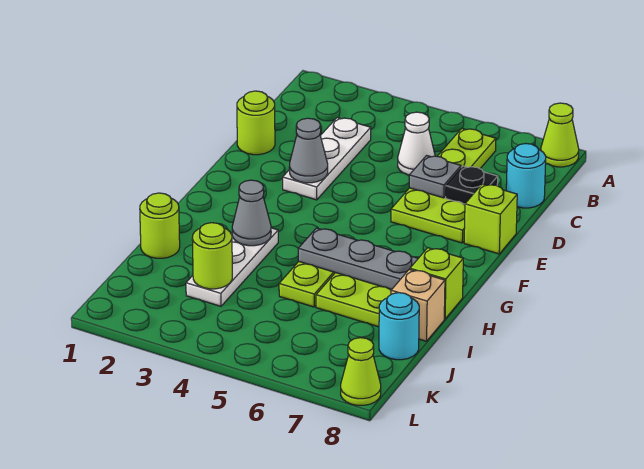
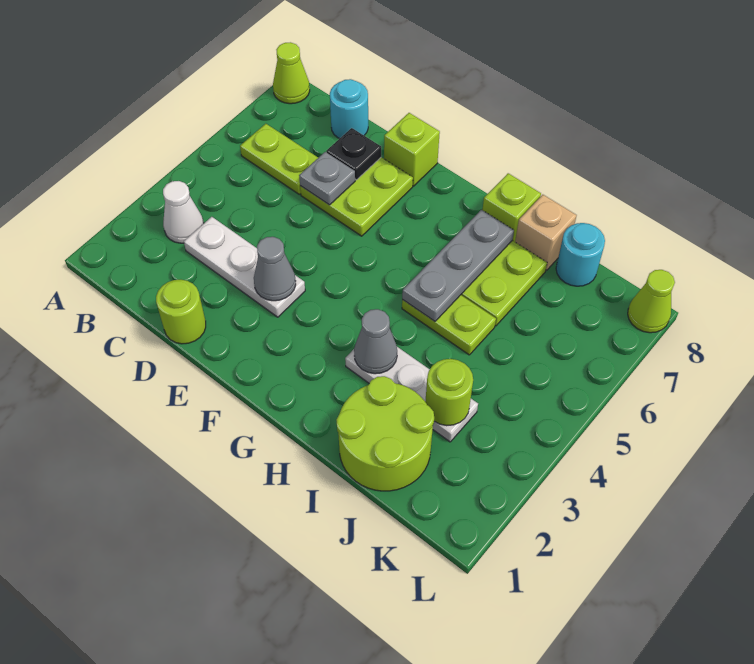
white cone C5 level 1 -> white cone B3 level 1
lime round brick I1 level 1 -> lime round brick I1:J2 level 1

